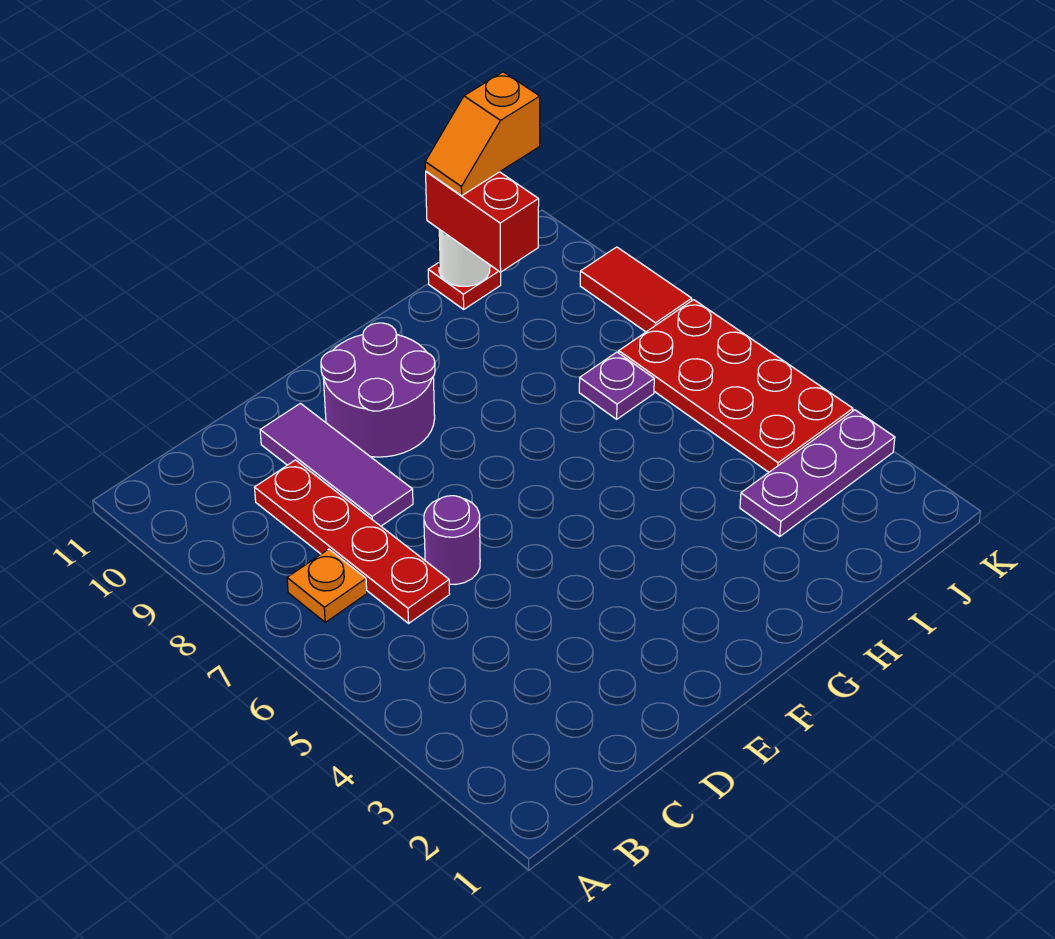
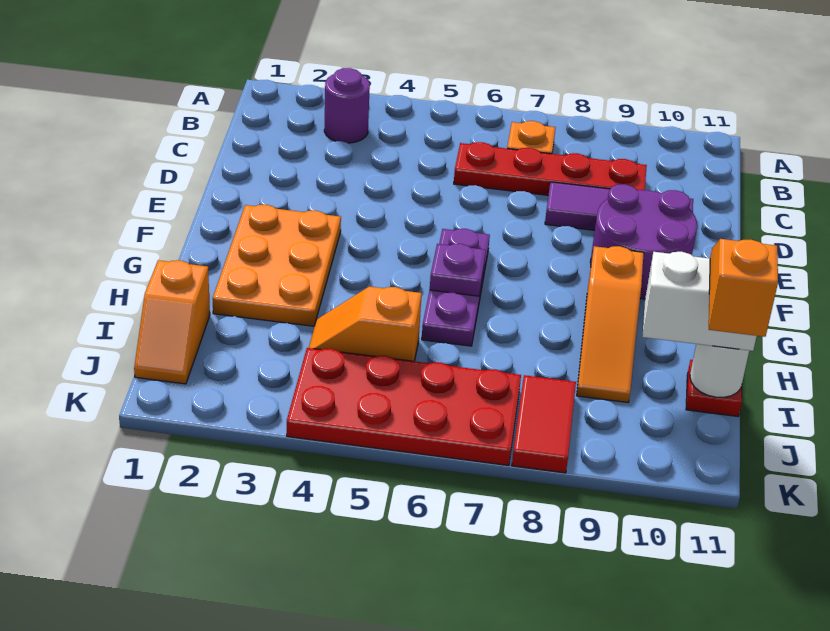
purple round brick D6 level 1 -> purple round brick B3 level 1
none -> orange plate F2:H3 level 1
none -> orange slope G9:I9 level 1 top G
none -> orange slope I1:J1 level 1 top I
purple plate I3:K3 level 1 -> purple plate F6:H6 level 1
none -> orange slope I4:I5 level 1 top 5
purple plate I7 level 1 -> purple plate G6 level 2
red brick I10:I11 level 3 -> white brick I10:I11 level 3
red tile K8:K9 level 1 -> red tile J8:K8 level 1

